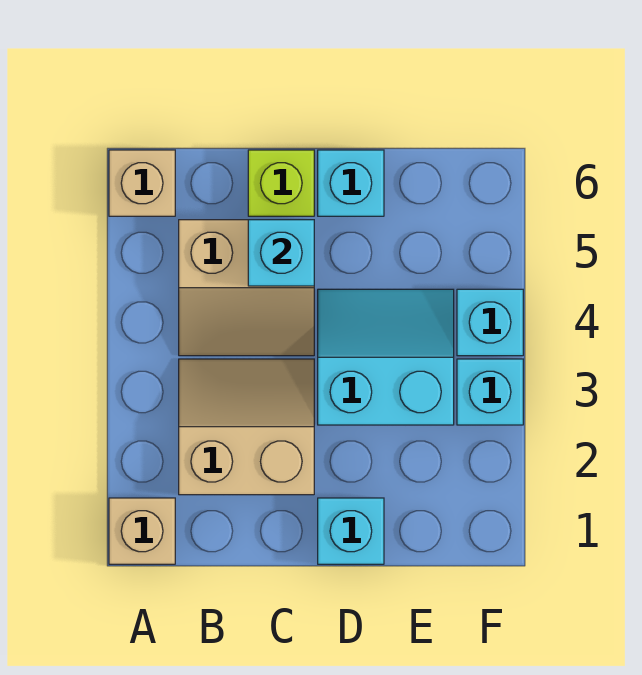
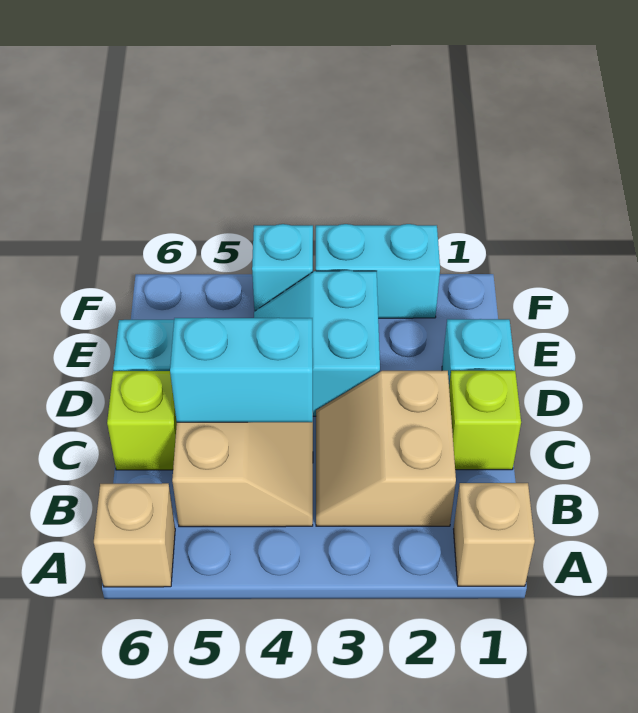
none -> lime brick C1 level 1
cyan brick C5 level 2 -> cyan brick C4:C5 level 2
cyan brick F3 level 1 -> cyan brick F2:F3 level 1

